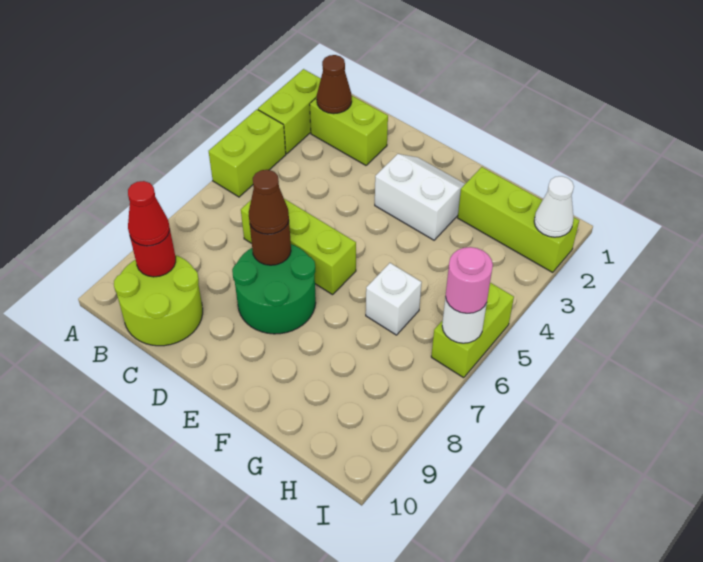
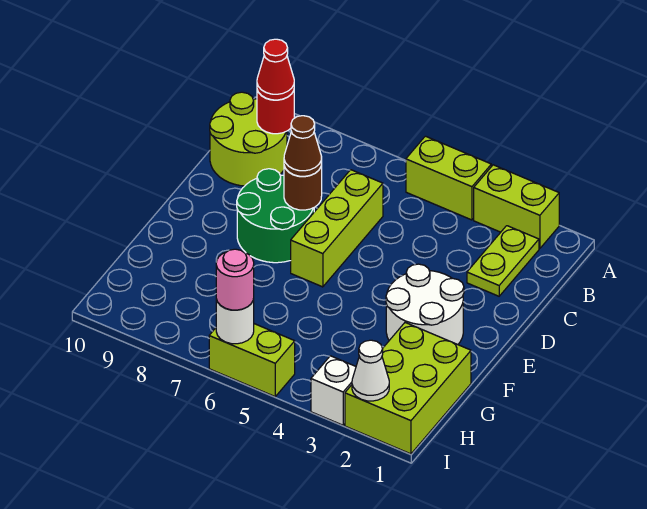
lime brick B2:C2 level 1 -> lime plate B2:C2 level 1
brown cone B2 level 2 -> none
white slope E2:F3 level 1 top 3 -> white round brick E2:F3 level 1
lime brick G2:I2 level 1 -> lime brick G1:I2 level 1
white brick G6 level 1 -> white brick I3 level 1

